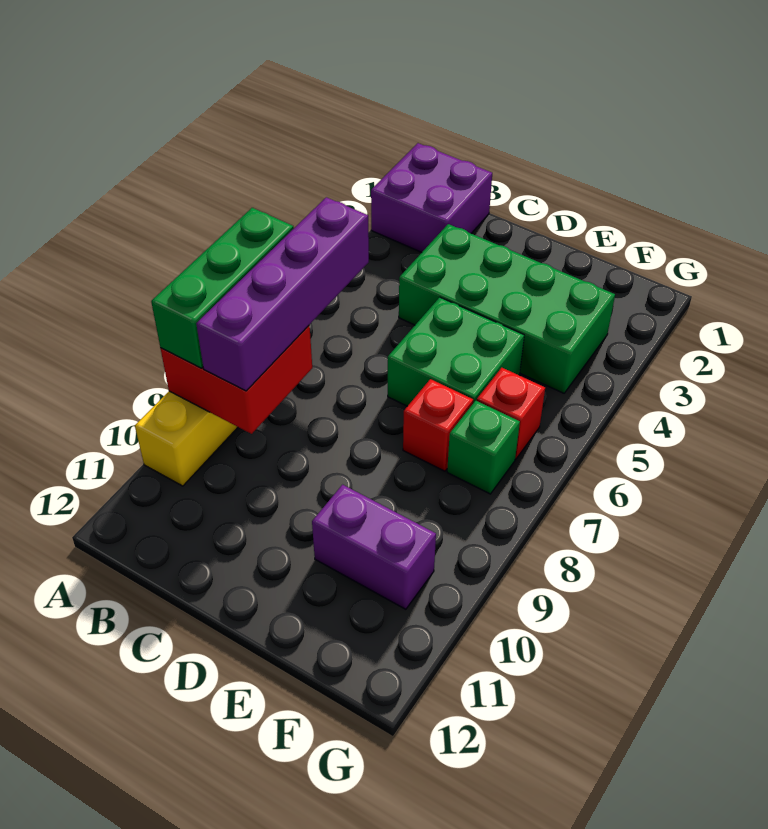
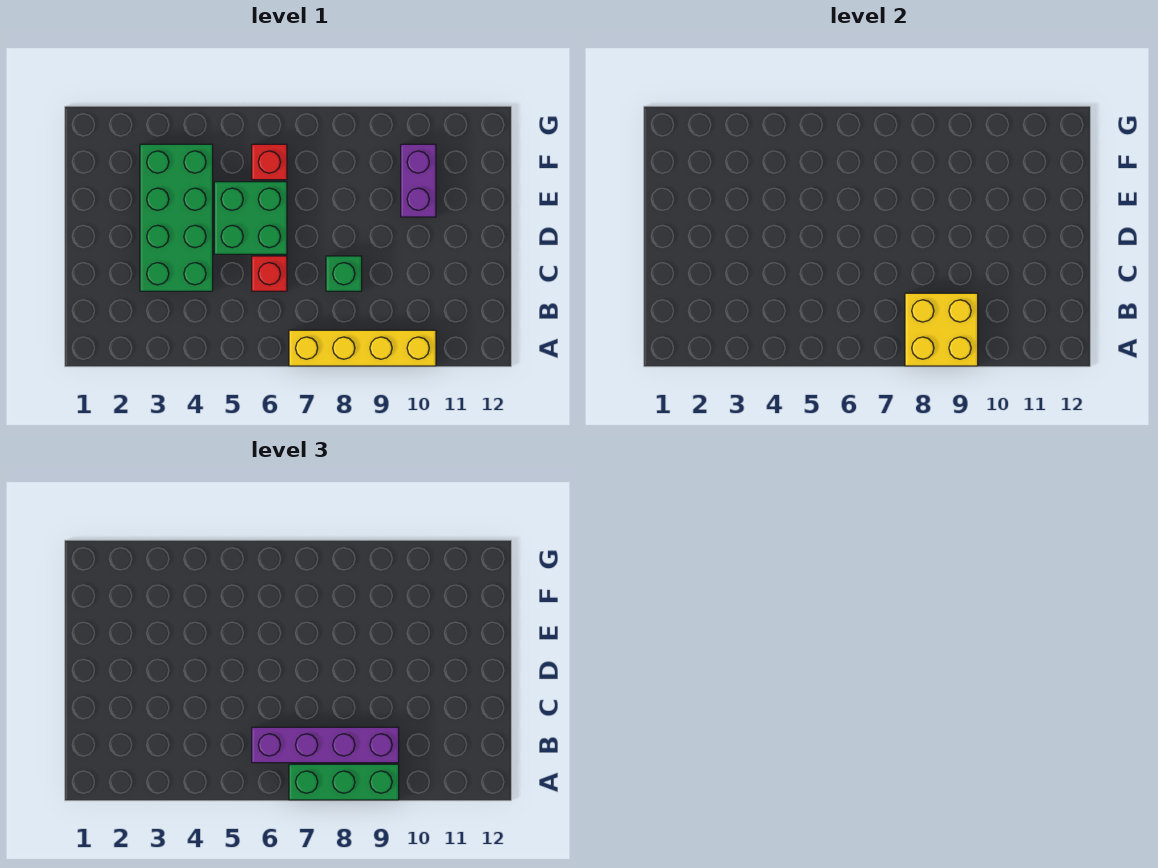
purple brick A1:B2 level 1 -> none
red brick A8:B9 level 2 -> yellow brick A8:B9 level 2
red brick E7 level 1 -> red brick C6 level 1
green brick F7 level 1 -> green brick C8 level 1

